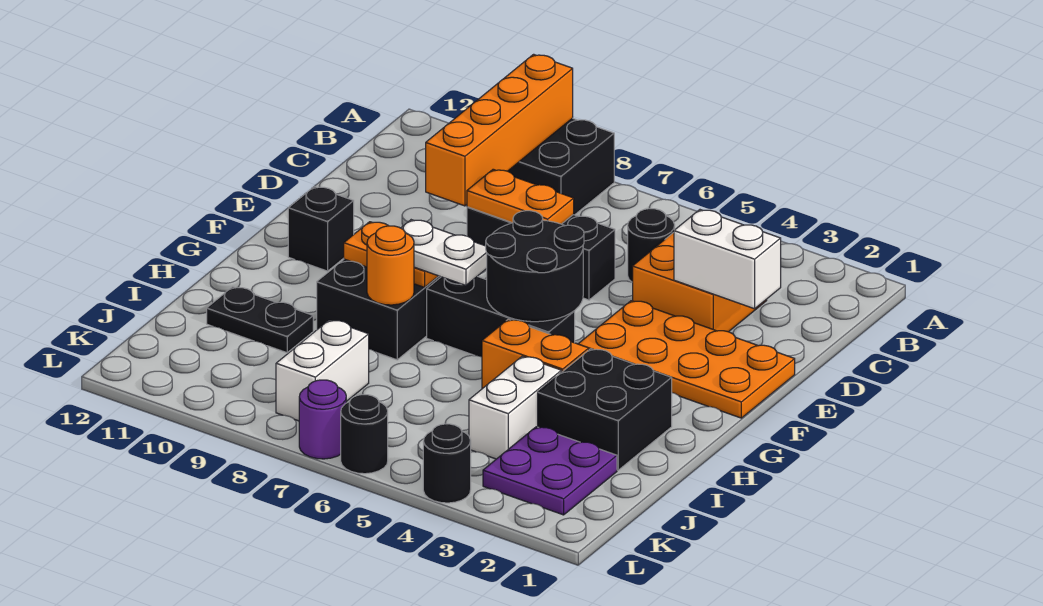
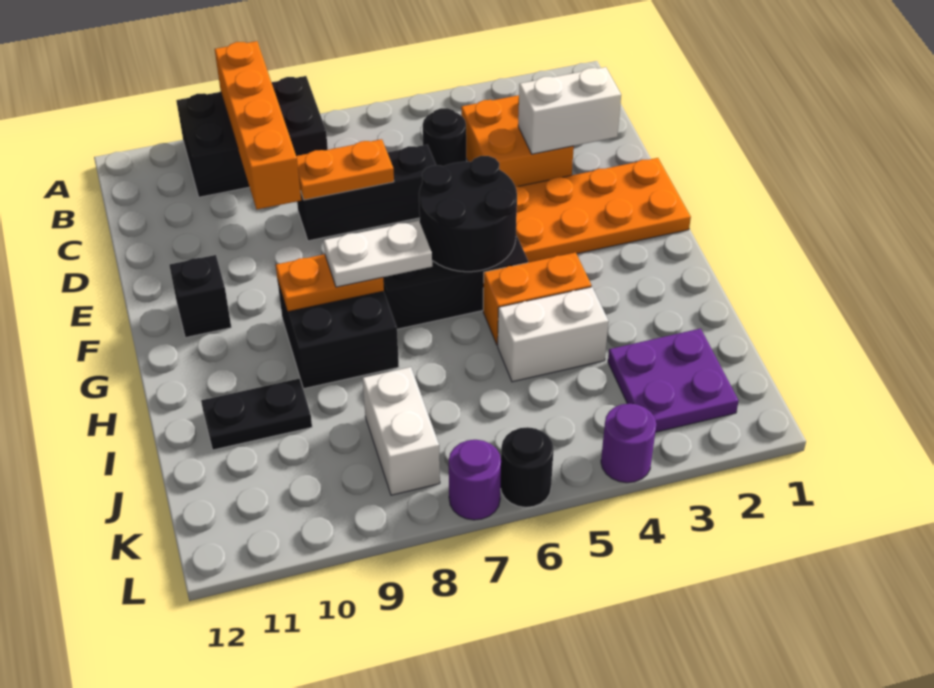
black brick H2:I3 level 1 -> none
orange round brick H8 level 2 -> none
white brick I4:J4 level 1 -> white brick I4:I5 level 1
black round brick L4 level 1 -> purple round brick L4 level 1

